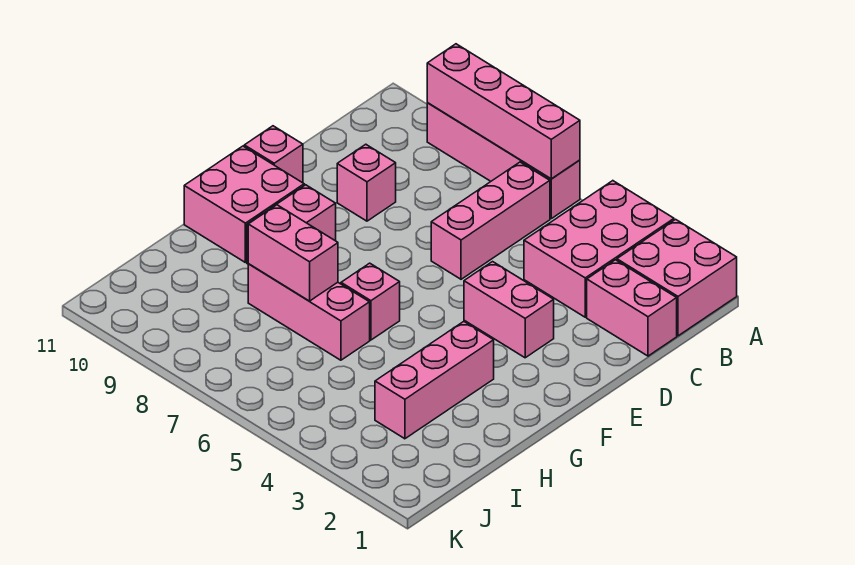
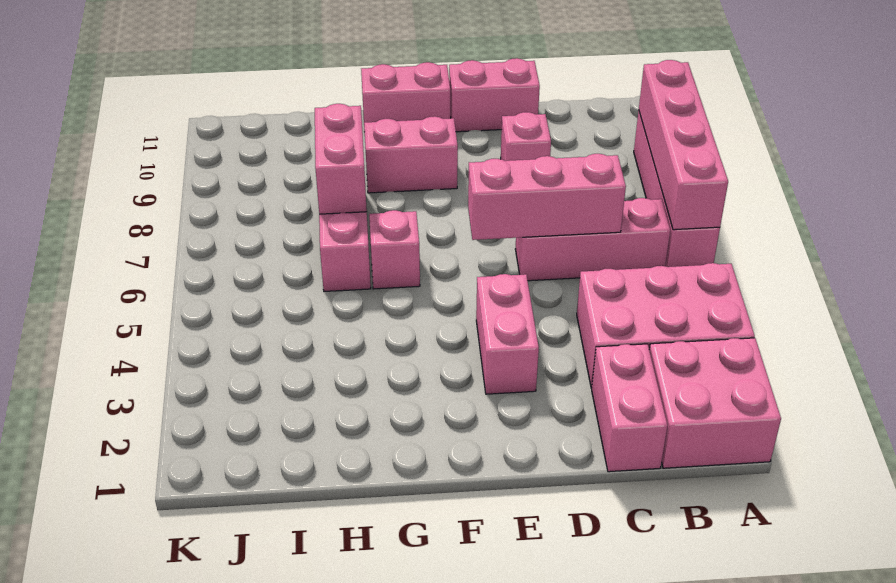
pink brick E11 level 1 -> pink brick D11:E11 level 1
pink brick F10:G11 level 1 -> pink brick F11:G11 level 1
pink brick G3:I3 level 1 -> pink brick C6:E6 level 2

